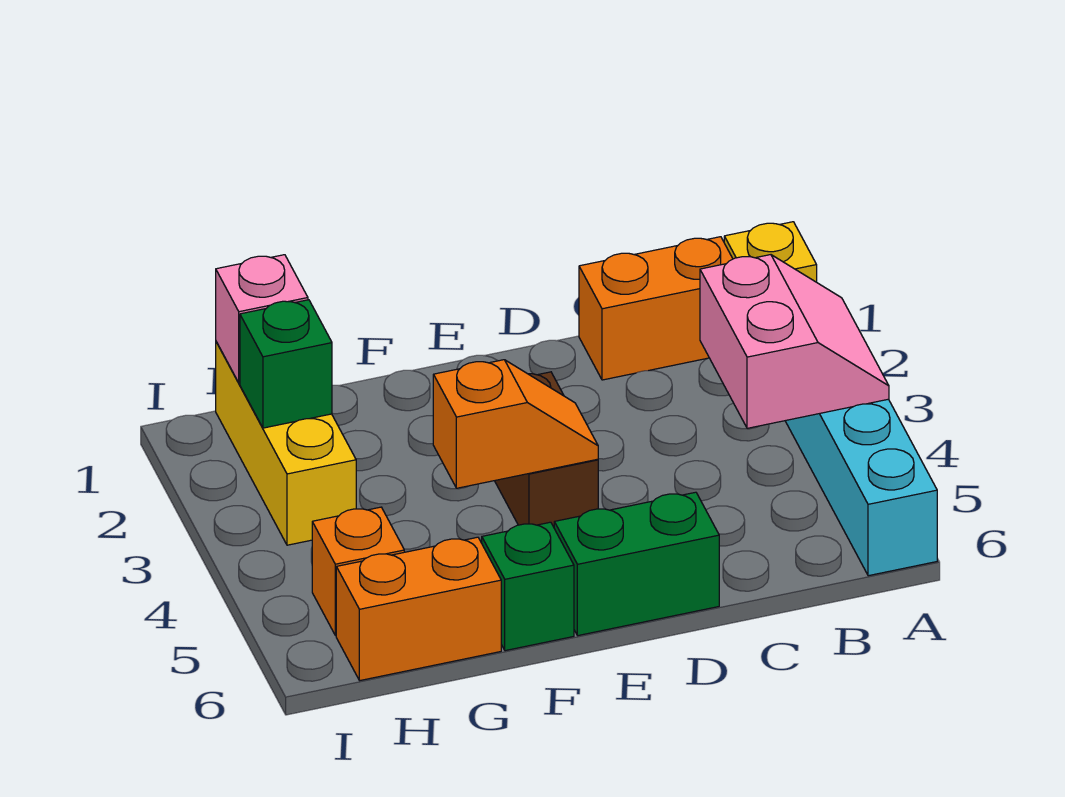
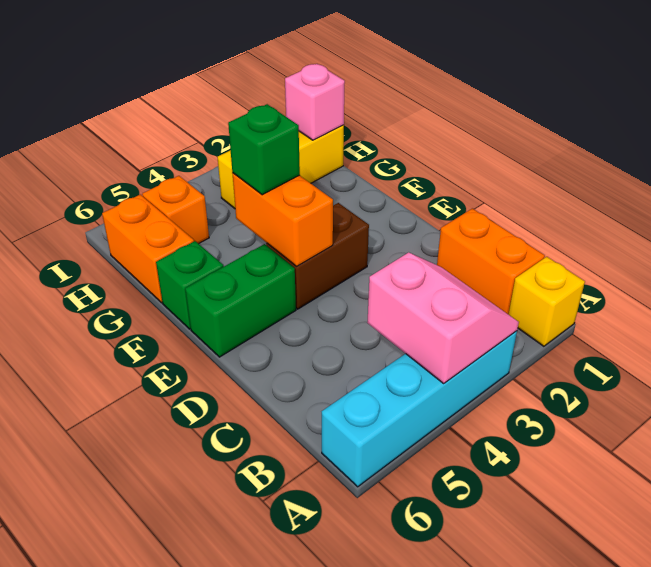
pink slope A3:B4 level 2 top B -> pink slope A3:B4 level 2 top 4
green brick D6:E6 level 1 -> green brick E5:E6 level 1
orange slope E4:F4 level 2 top F -> orange brick E4:F4 level 2
green brick H2 level 2 -> green brick F4 level 3

